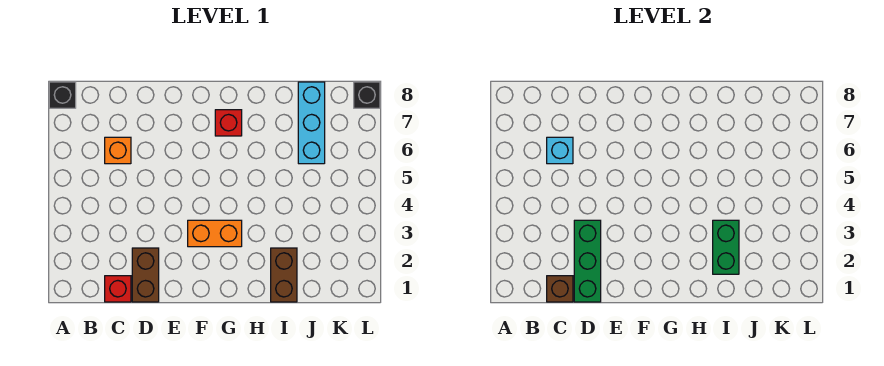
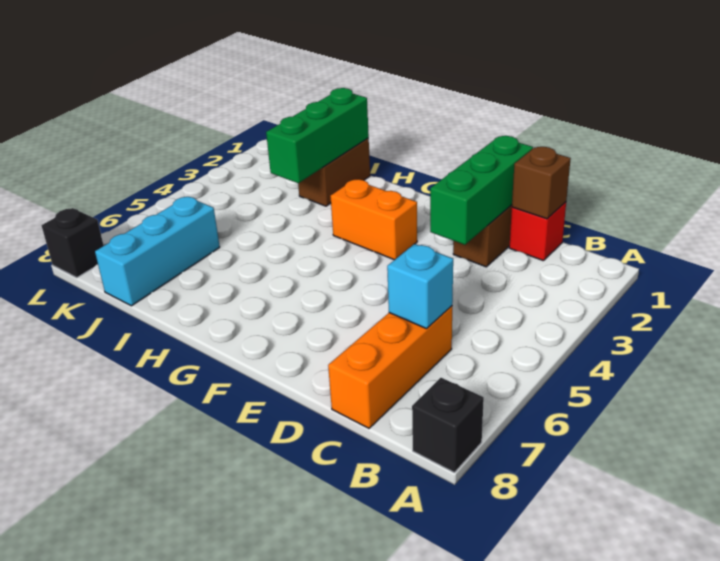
orange brick C6 level 1 -> orange brick C6:C8 level 1
red brick G7 level 1 -> none
green brick I2:I3 level 2 -> green brick I1:I3 level 2

